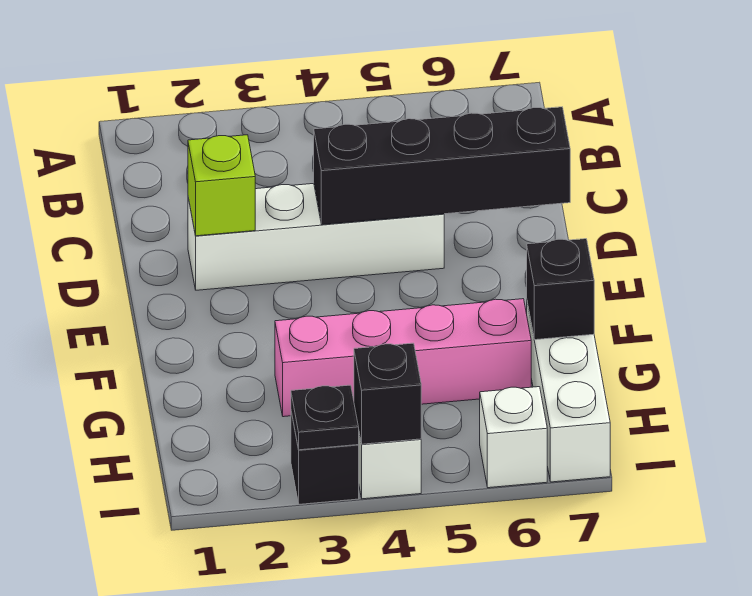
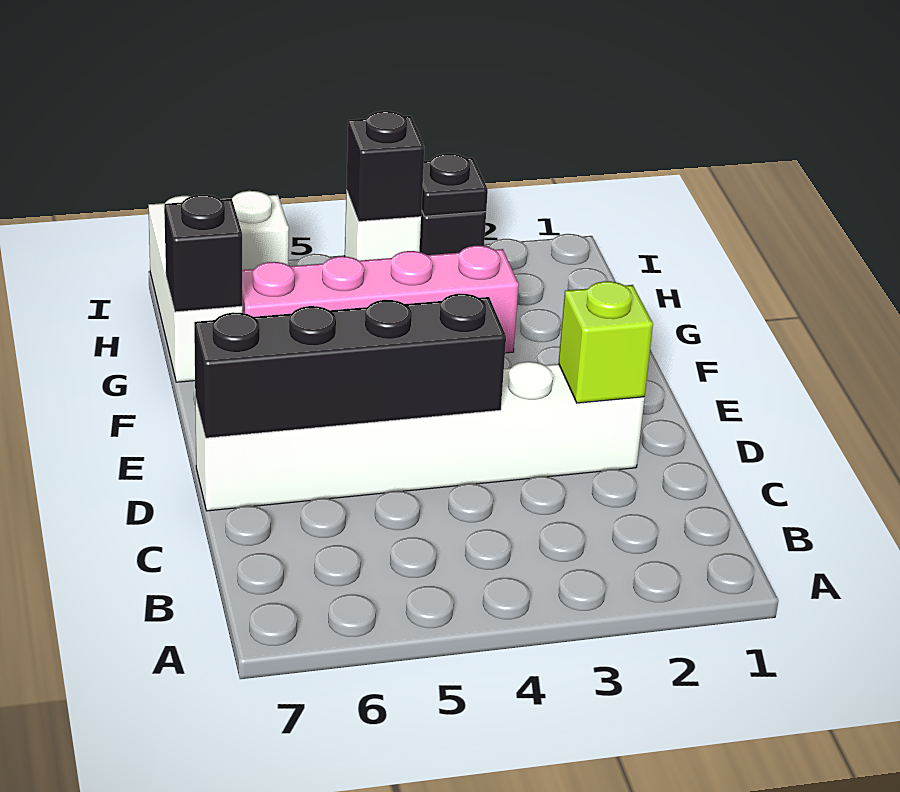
white brick D2:D5 level 1 -> white brick D2:D7 level 1

